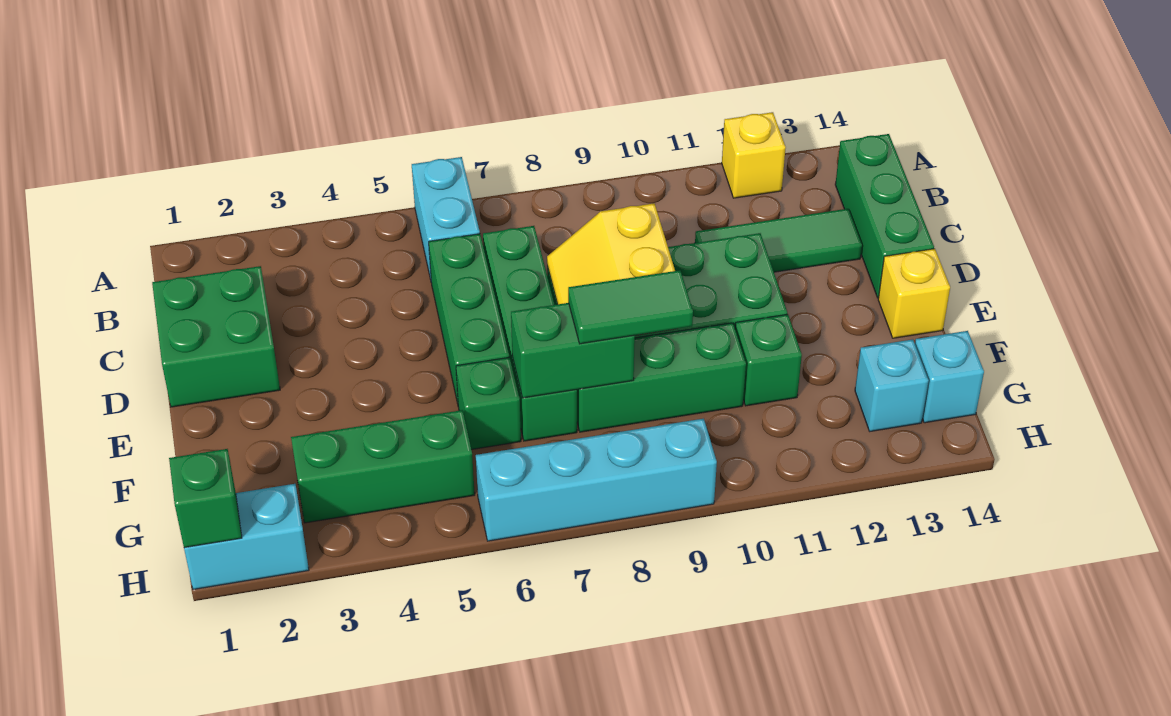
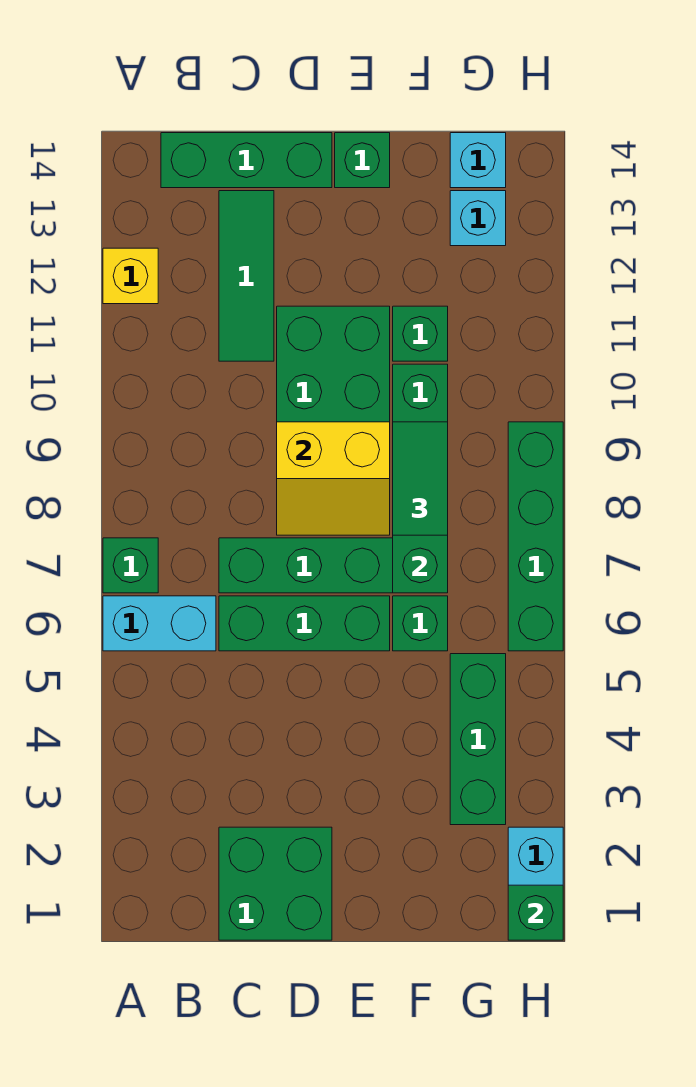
none -> green brick A7 level 1
yellow brick E14 level 1 -> green brick E14 level 1
cyan brick H6:H9 level 1 -> green brick H6:H9 level 1

